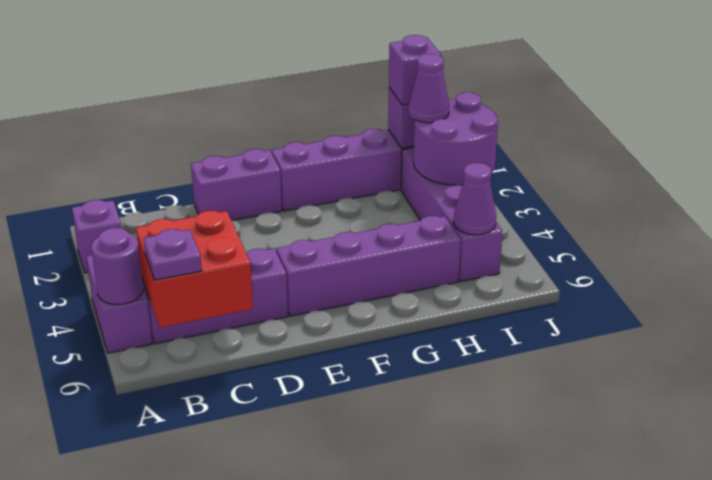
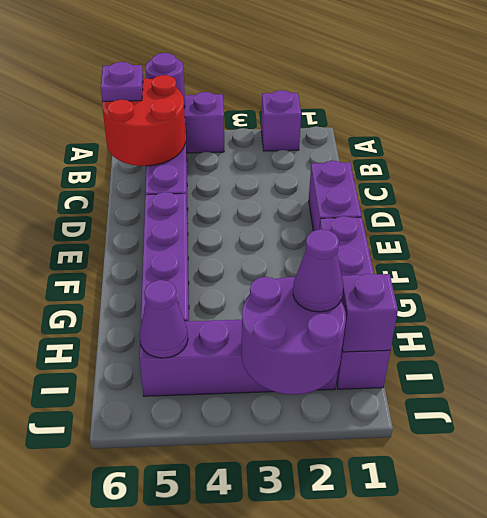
red brick B5:C6 level 2 -> red round brick B5:C6 level 2
purple brick I1 level 3 -> none

